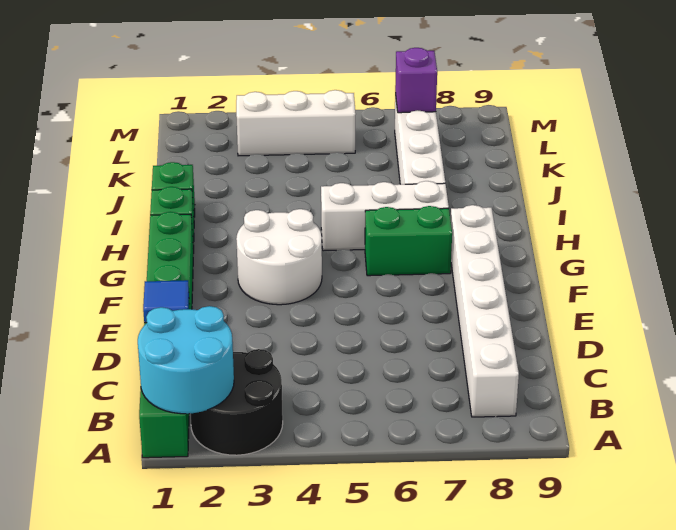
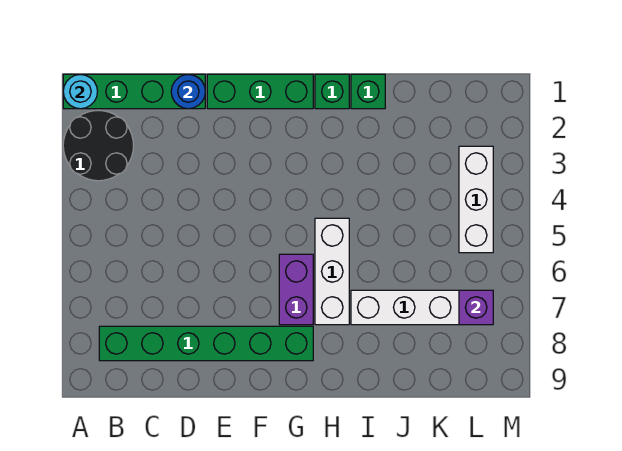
cyan round brick A1:B2 level 2 -> cyan round brick A1 level 2
white brick B8:G8 level 1 -> green brick B8:G8 level 1
blue tile D1 level 2 -> blue round brick D1 level 2
white round brick F3:G4 level 1 -> none
green brick G6:G7 level 1 -> purple brick G6:G7 level 1

